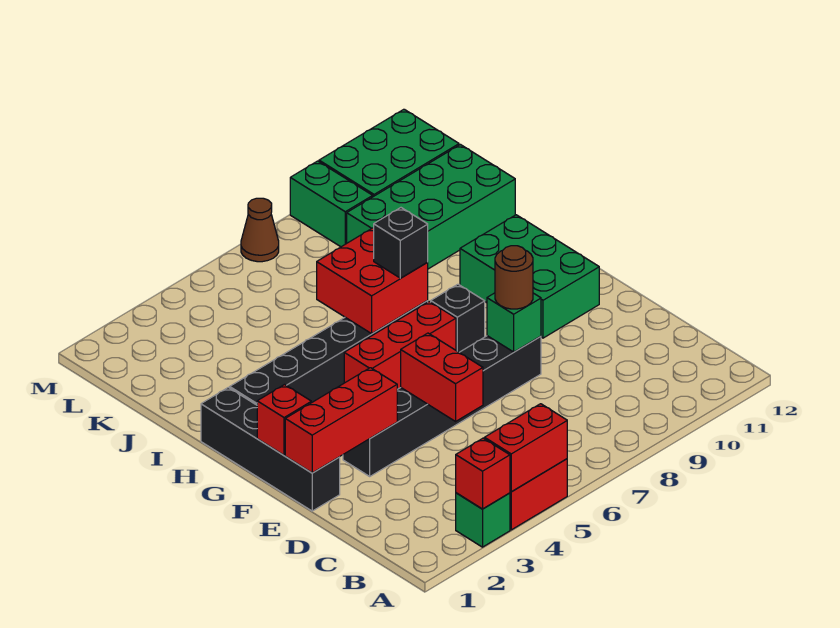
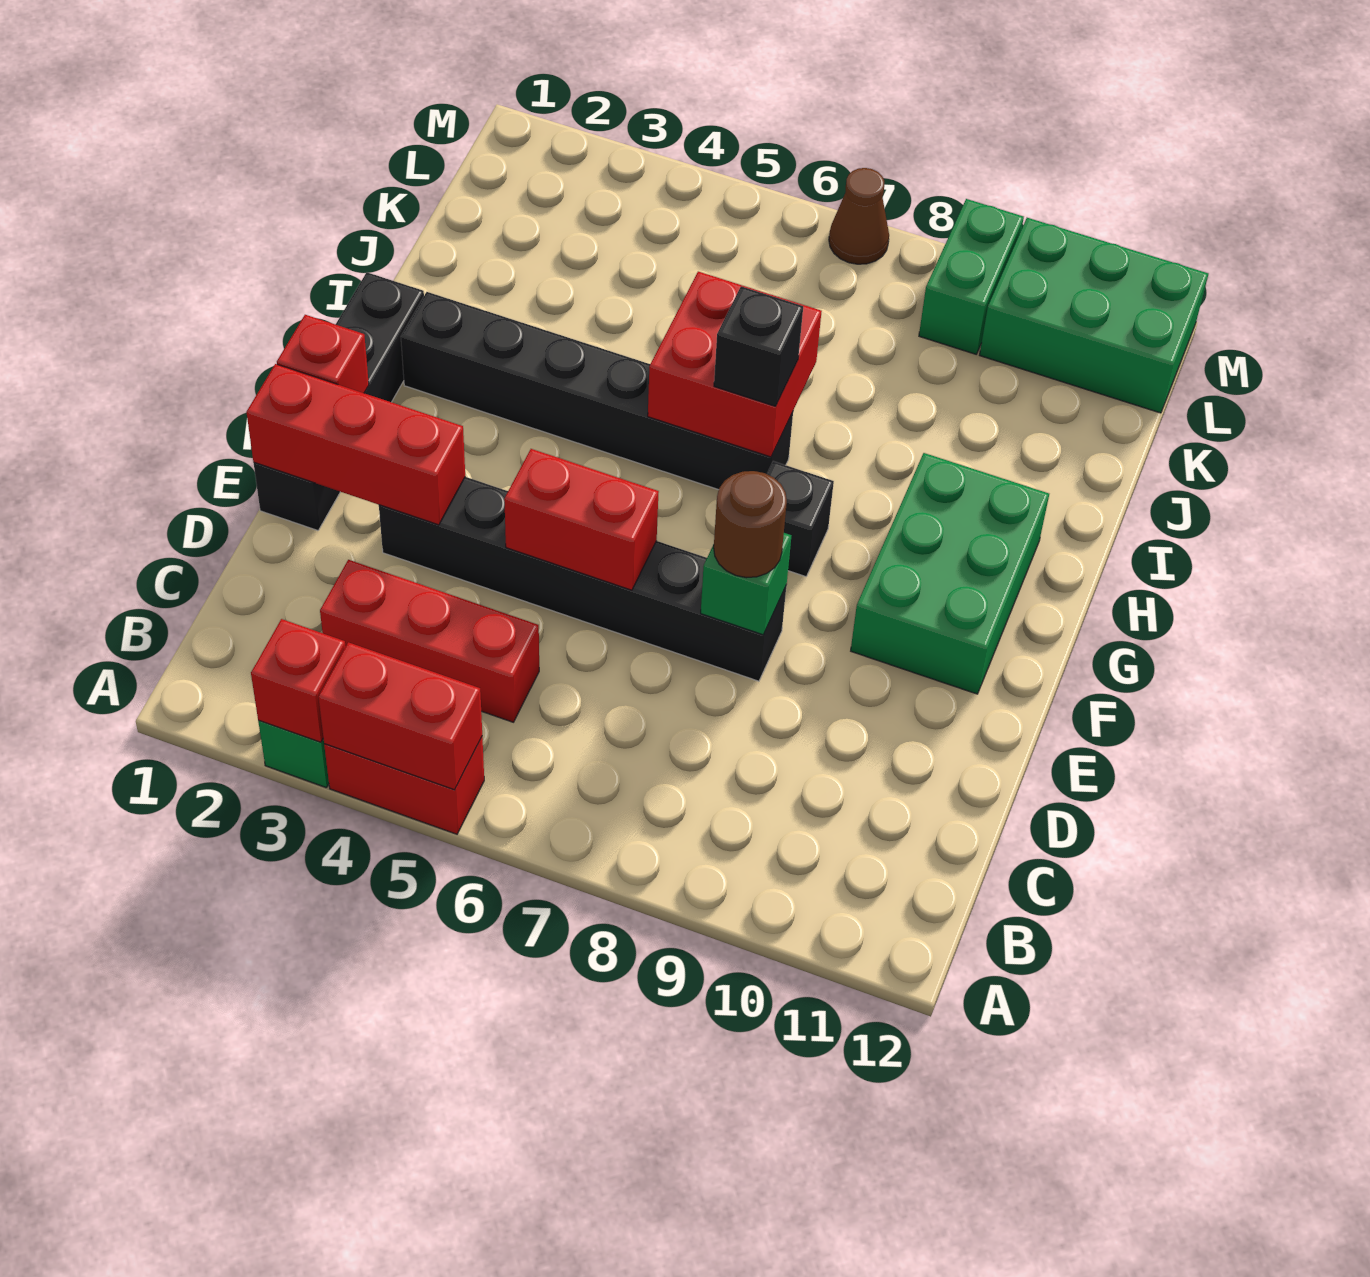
red brick D5:E5 level 2 -> red brick E5:E6 level 2
red brick G5:G7 level 1 -> red brick C3:C5 level 1
green brick J9:K12 level 1 -> none

